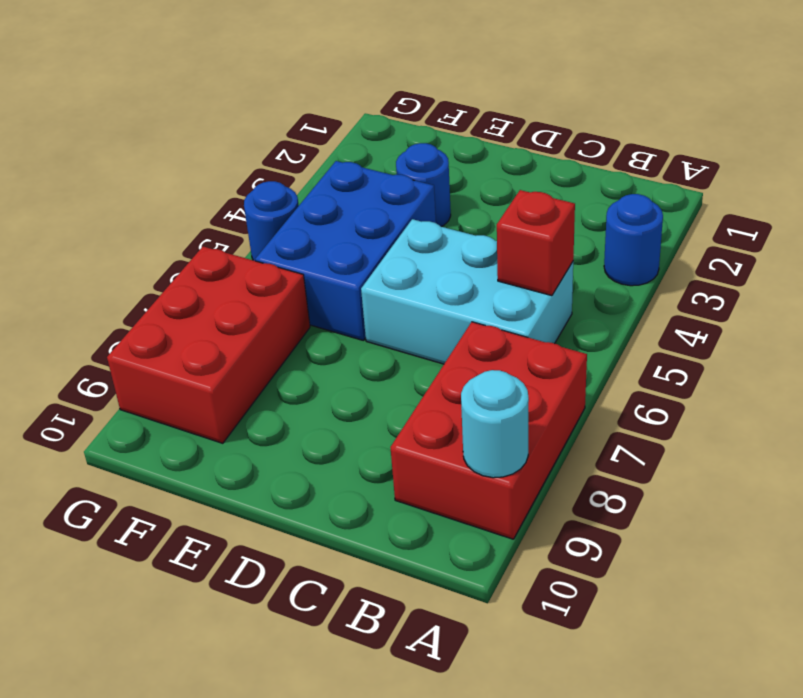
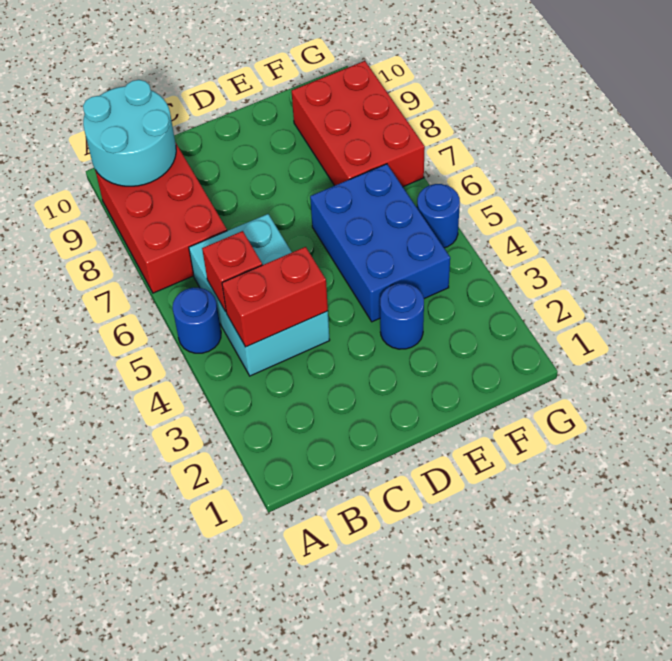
blue round brick A3 level 1 -> blue round brick A5 level 1
cyan round brick A9 level 2 -> cyan round brick A9:B10 level 2
none -> red brick B4:C4 level 2
cyan brick B5:D6 level 1 -> cyan brick B4:C6 level 1

